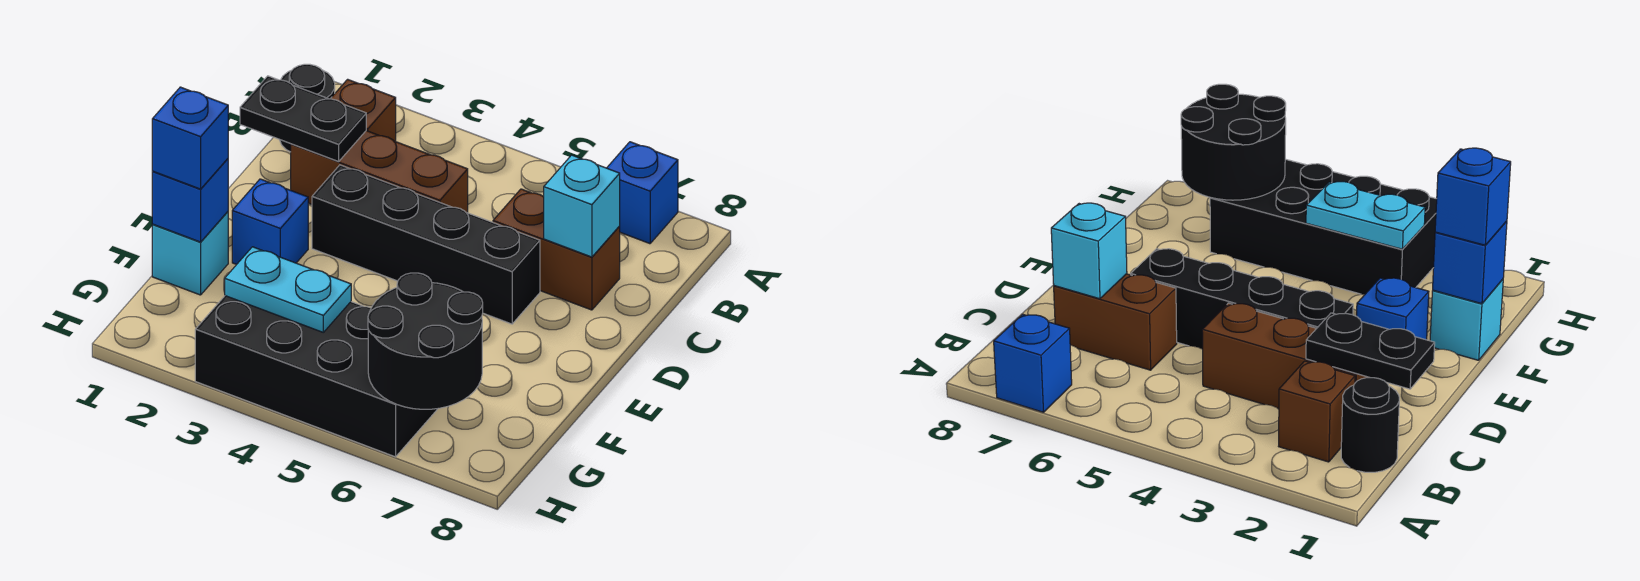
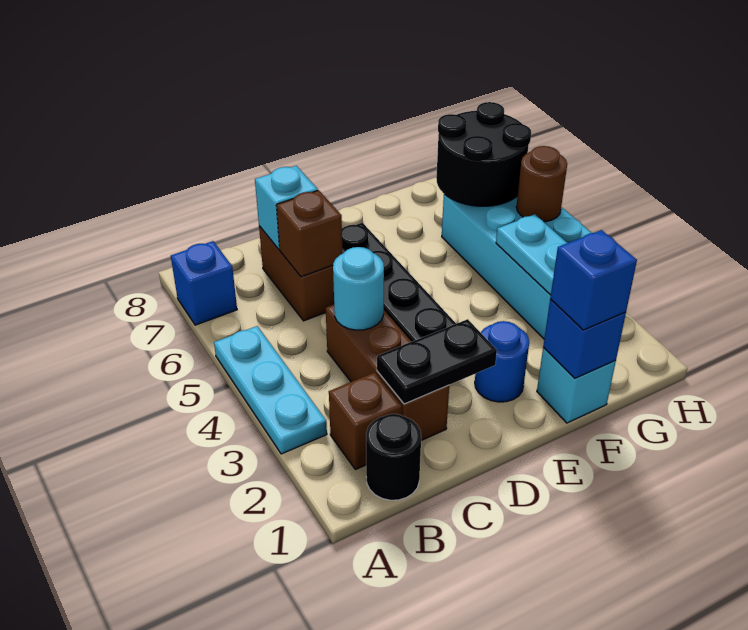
none -> cyan plate A3:A5 level 1
black plate C1:C2 level 2 -> black plate C2:D2 level 2
none -> cyan round brick C4 level 2
none -> brown brick C6 level 2
blue brick E2 level 1 -> blue round brick E2 level 1
black brick G3:H6 level 1 -> cyan brick G3:H6 level 1
none -> brown round brick H5 level 2

